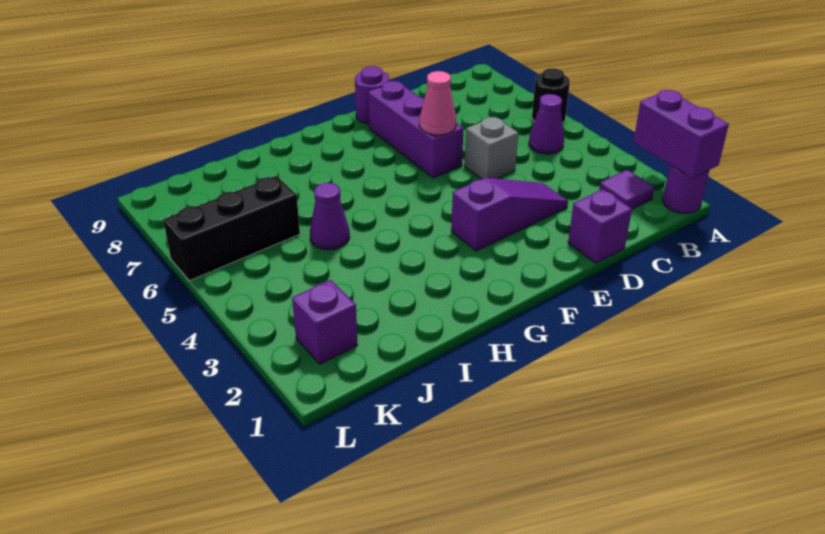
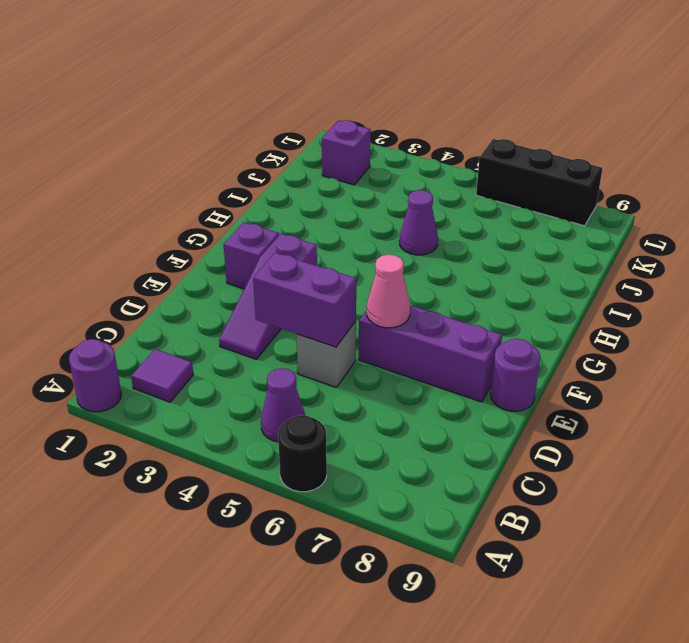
purple brick A1:A2 level 2 -> purple brick D4:D5 level 2
purple brick D1 level 1 -> purple brick F2 level 1
black brick J6:L6 level 1 -> black brick L6:L8 level 1

